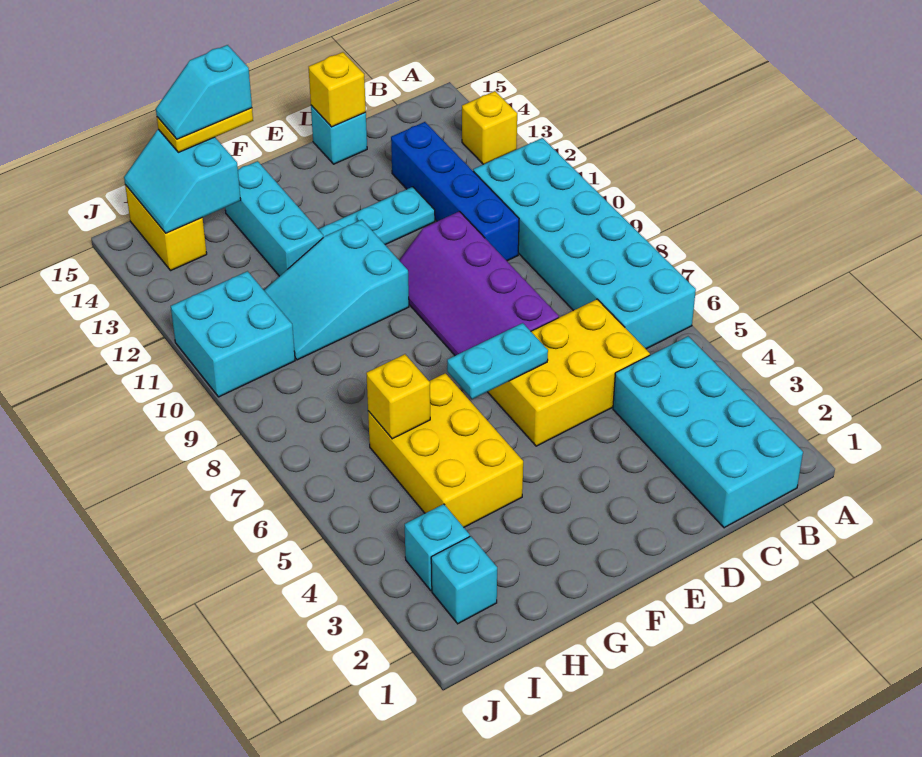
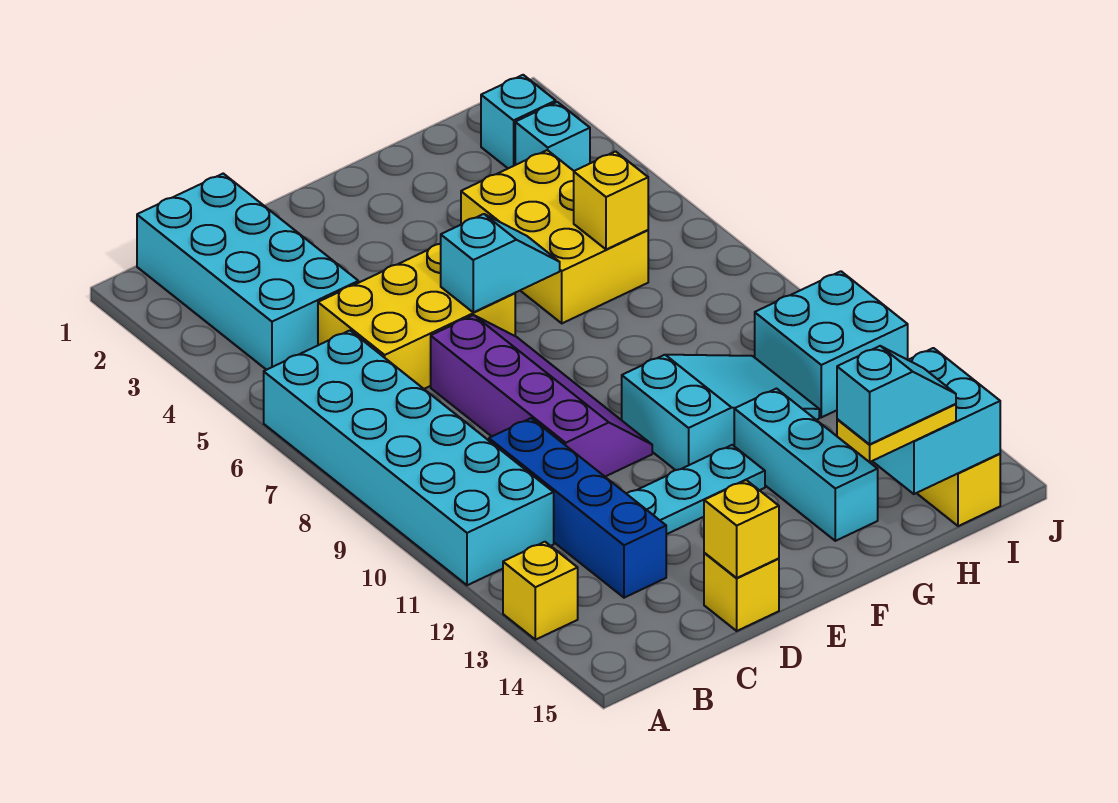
cyan brick D15 level 1 -> yellow brick D15 level 1
cyan plate E6:F6 level 2 -> cyan slope E6:F6 level 2 top E
cyan slope H14:I15 level 2 top H -> cyan brick H14:I15 level 2

